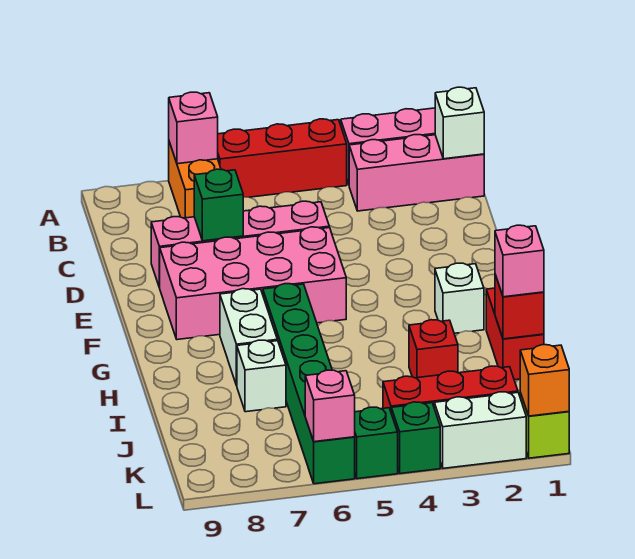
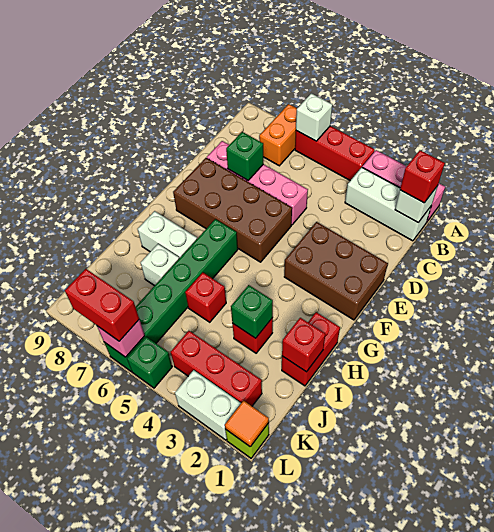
pink brick A7 level 2 -> none
pink brick B1:B3 level 1 -> white brick B1:B3 level 1
none -> red brick B1 level 3
none -> brown brick E1:F3 level 1
pink brick E5:F8 level 1 -> brown brick E5:F8 level 1
white brick G2 level 1 -> white brick A6 level 2
white brick G7:H7 level 1 -> white brick H7:H8 level 1
pink brick I1 level 3 -> none
none -> red brick I5 level 1
orange brick L1 level 2 -> orange tile L1 level 2
green brick L4 level 1 -> green brick I3 level 2
none -> red brick L6:L7 level 3

